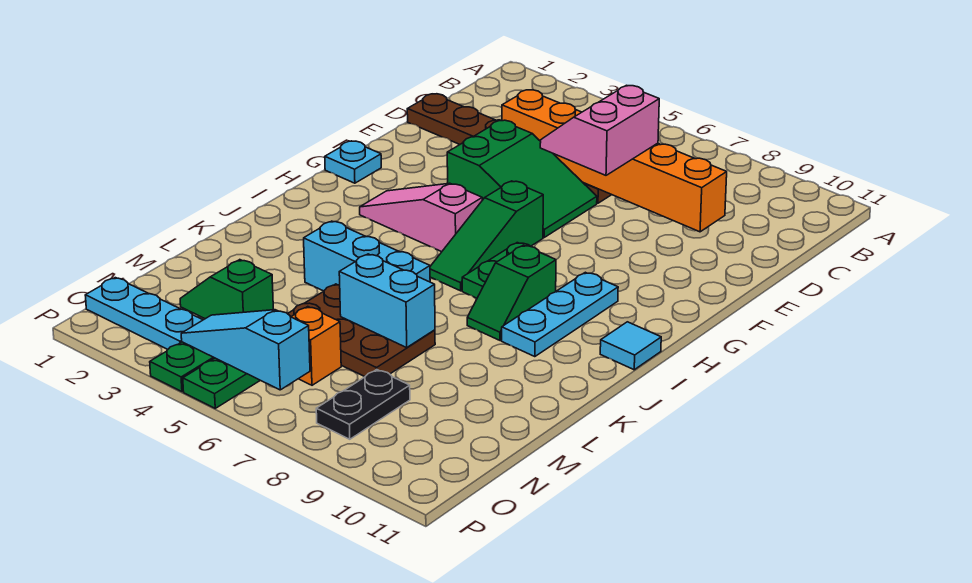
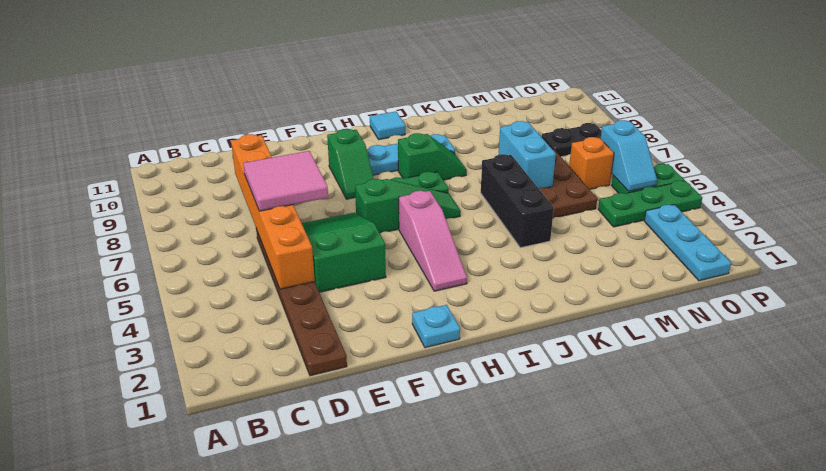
pink slope D6:E7 level 3 top 7 -> pink tile D6:E7 level 3
cyan brick K4:K6 level 1 -> black brick K4:K6 level 1
green slope N3:N4 level 2 top 4 -> green slope G8:G9 level 1 top 9
cyan slope O4:O6 level 2 top 6 -> cyan slope O5:O6 level 2 top 6

